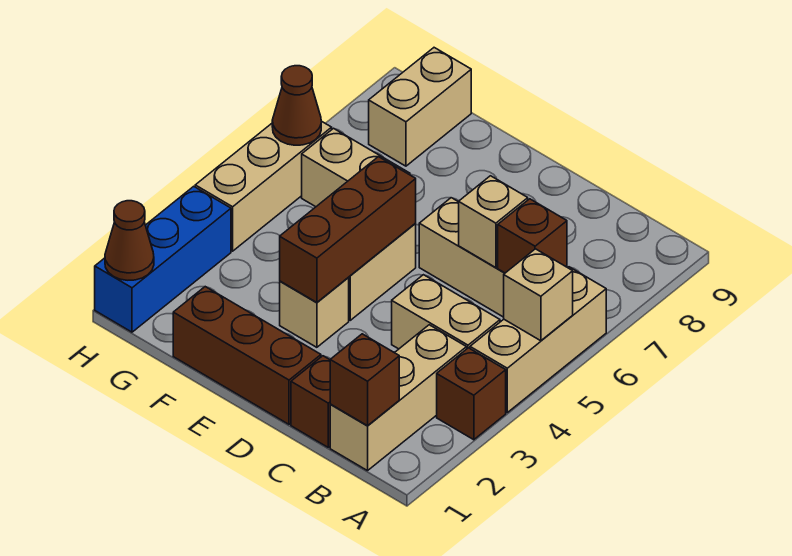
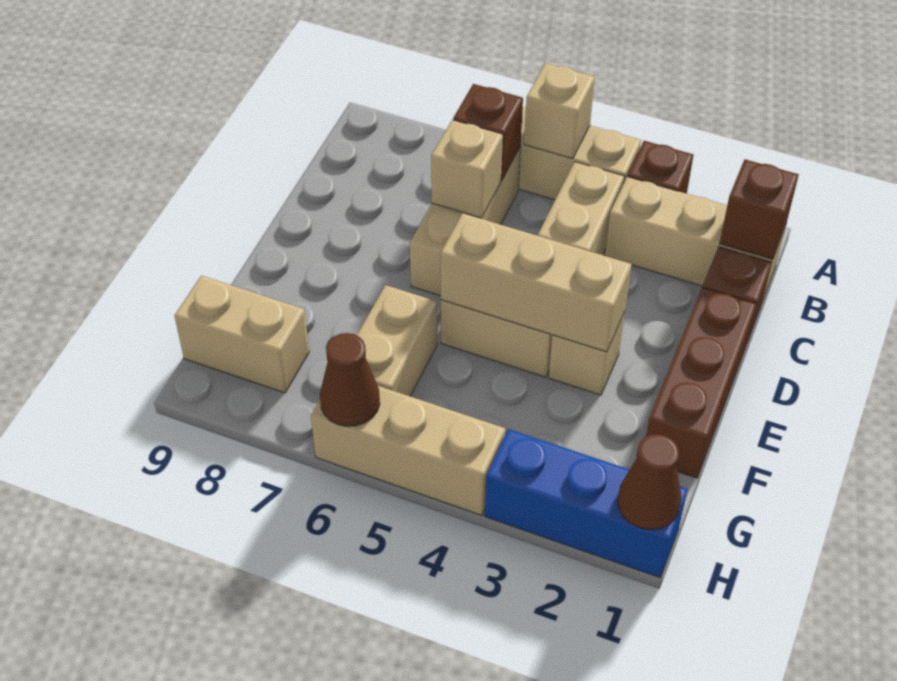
brown brick E3:E5 level 2 -> tan brick E3:E5 level 2

